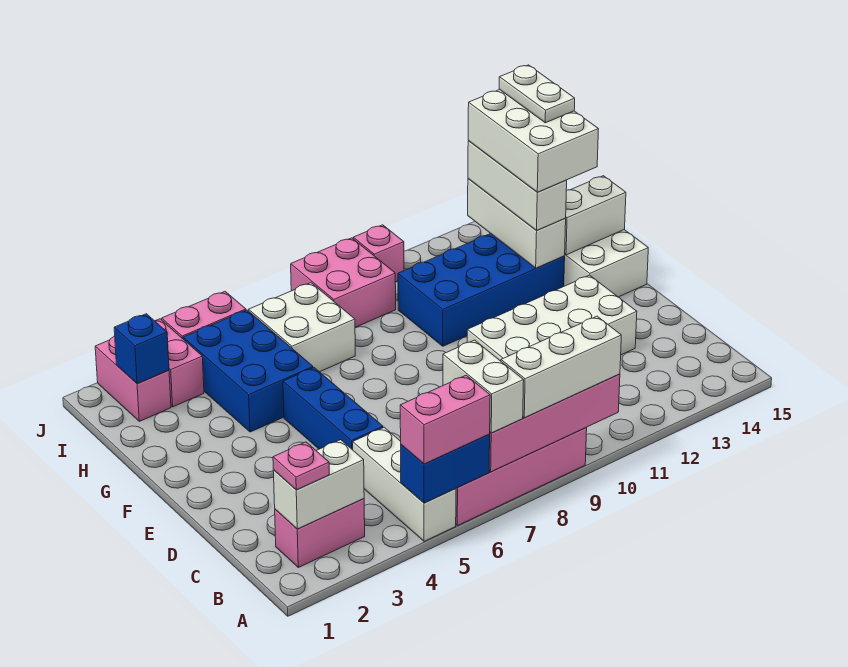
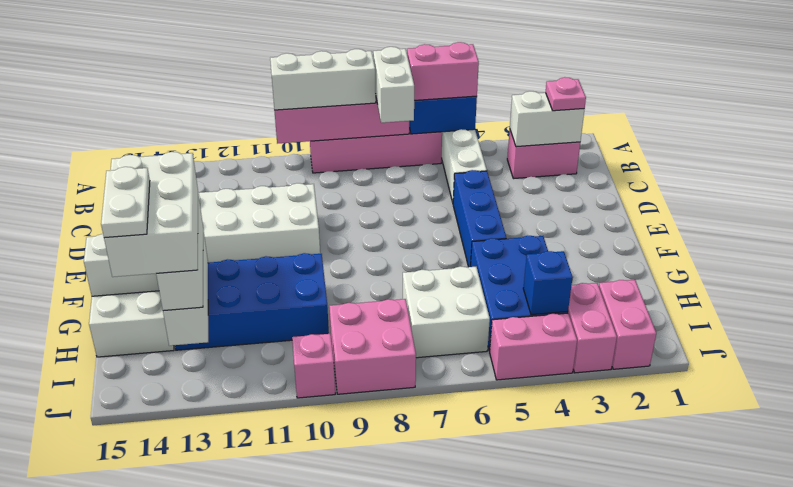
blue brick I2 level 2 -> blue brick I4 level 2

